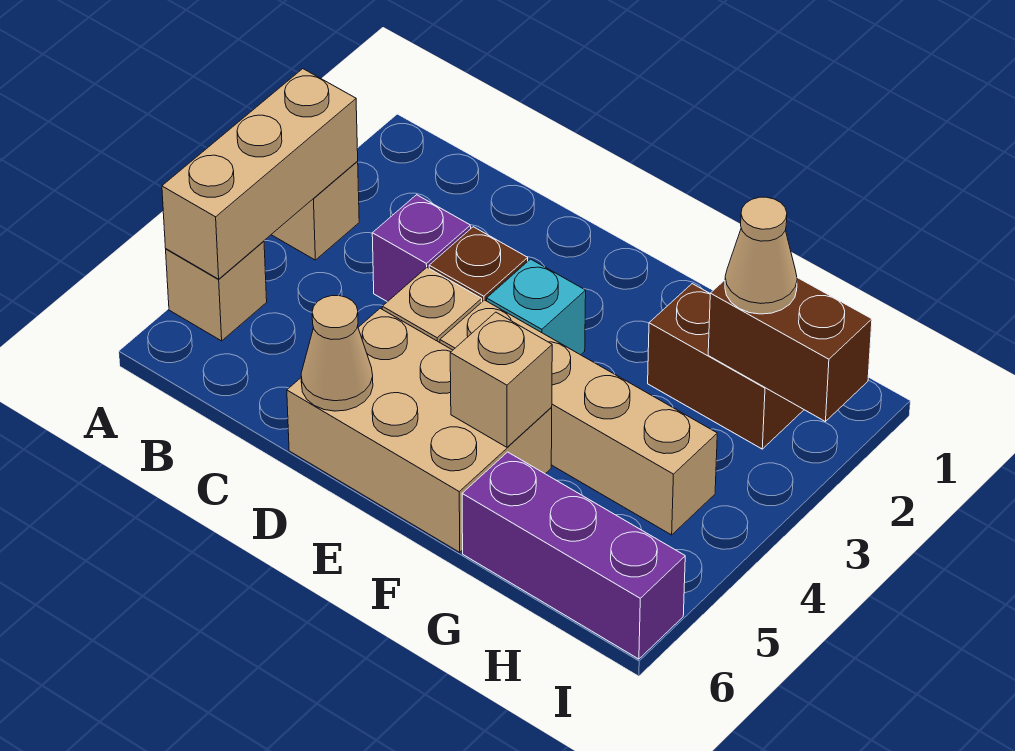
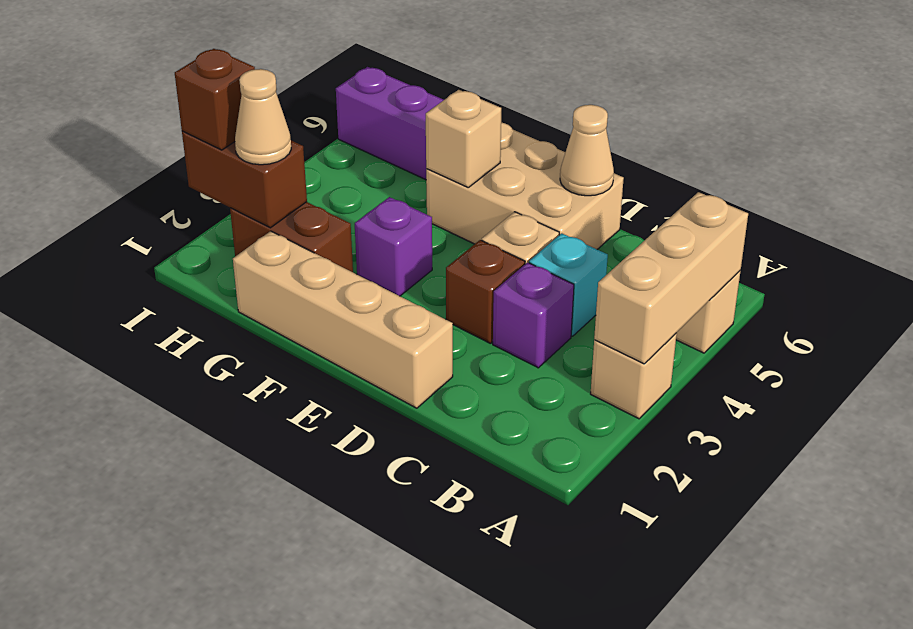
cyan brick E3 level 1 -> cyan brick C4 level 1
tan brick E4:H4 level 1 -> tan brick D1:G1 level 1
none -> purple brick F3 level 1
none -> brown brick I2 level 3

